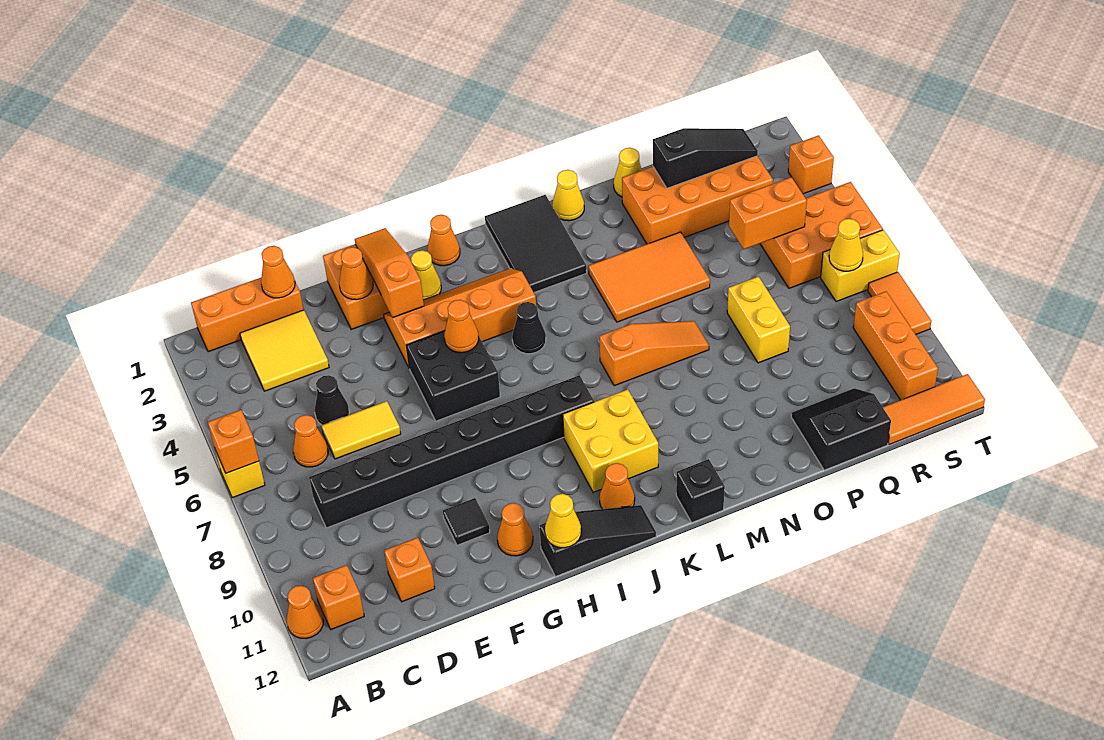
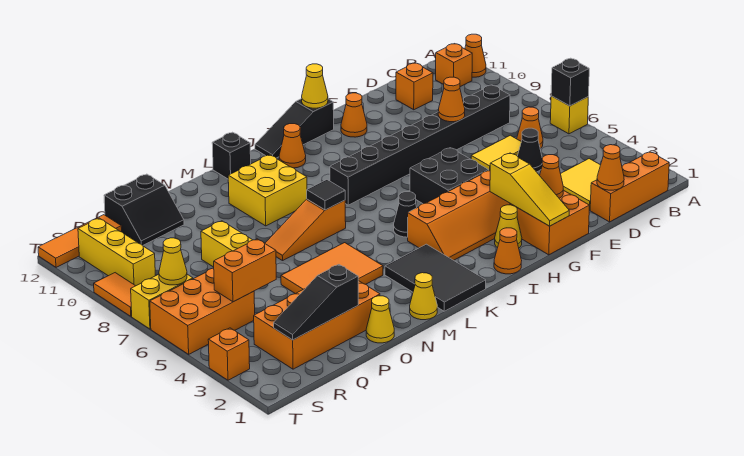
orange brick A6 level 2 -> black brick A6 level 2
black tile F10 level 1 -> black tile L7 level 2
orange slope G1:G3 level 2 top 3 -> yellow slope G1:G3 level 2 top 3
orange cone H5 level 2 -> orange cone E8 level 2
yellow brick J9:K10 level 1 -> yellow brick L9:M10 level 1
orange brick S9:S11 level 1 -> yellow brick S9:S11 level 1

